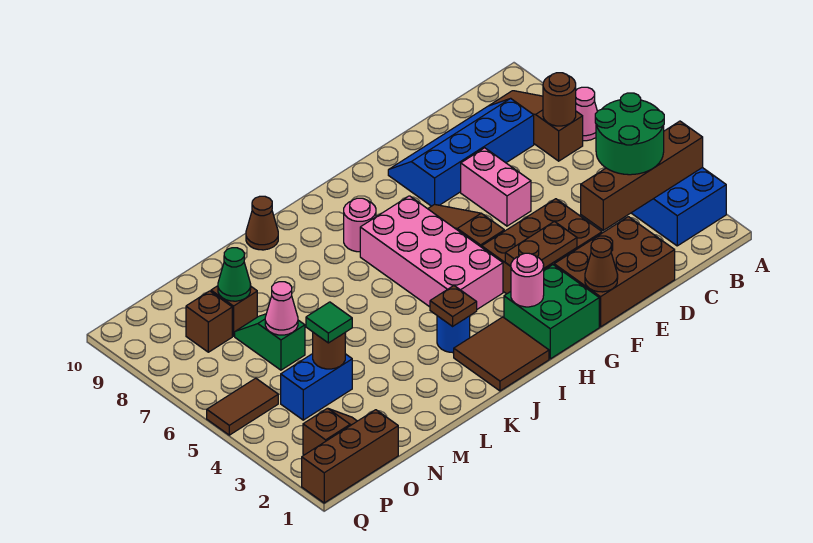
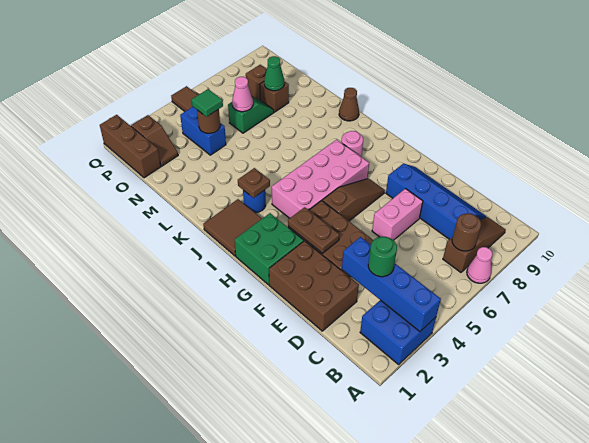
brown brick A3:D3 level 2 -> blue brick A3:D3 level 2
green round brick B3:C4 level 3 -> green round brick C3 level 3
brown cone F1 level 2 -> none
pink round brick H2 level 2 -> none

